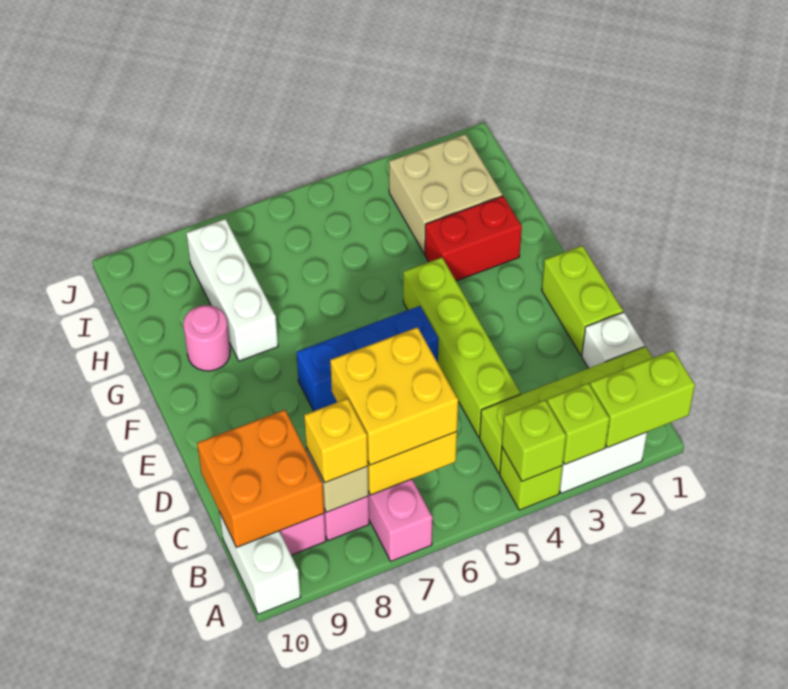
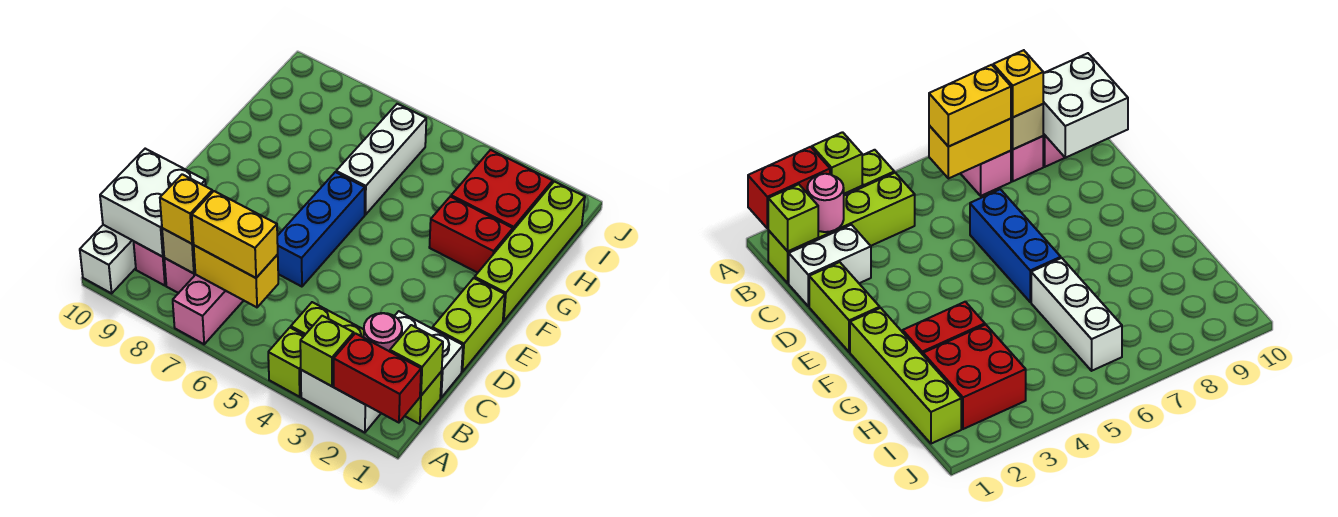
lime brick A1:A2 level 2 -> red brick A1:A2 level 2
lime brick A4 level 2 -> lime brick B1 level 2
yellow brick B6:C7 level 3 -> yellow brick B6:B7 level 3
orange brick B9:C10 level 2 -> white brick B9:C10 level 2
white brick C1 level 1 -> white brick C1:C2 level 1
lime brick C4:F4 level 1 -> lime brick F1:I1 level 1
blue brick E5:E7 level 1 -> blue brick D6:F6 level 1
white brick G8:I8 level 1 -> white brick G6:I6 level 1
pink round brick G9 level 1 -> pink round brick B2 level 2
tan brick H2:I3 level 1 -> red brick H2:I3 level 1

